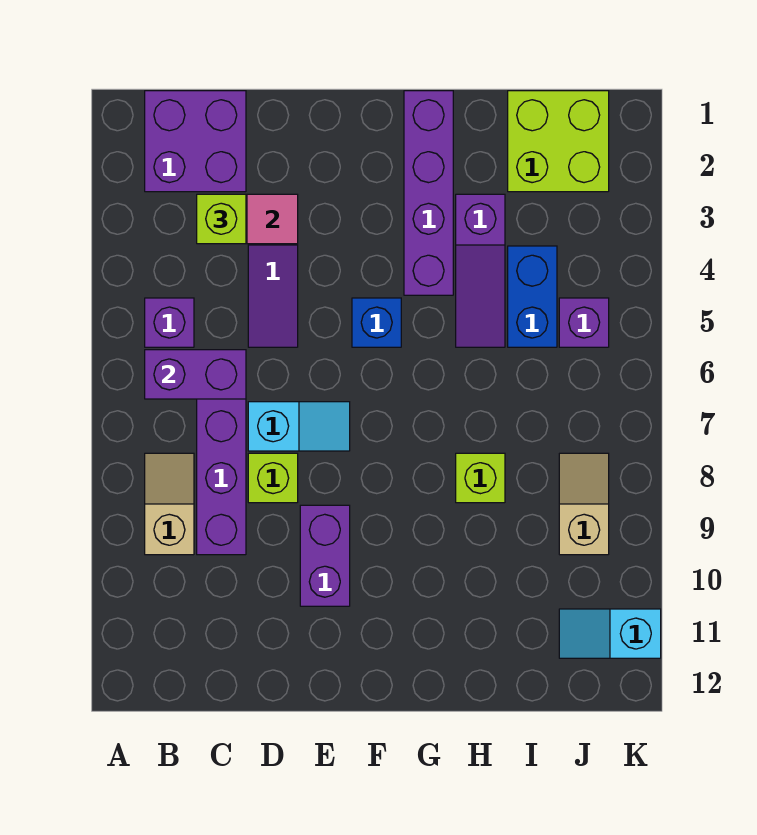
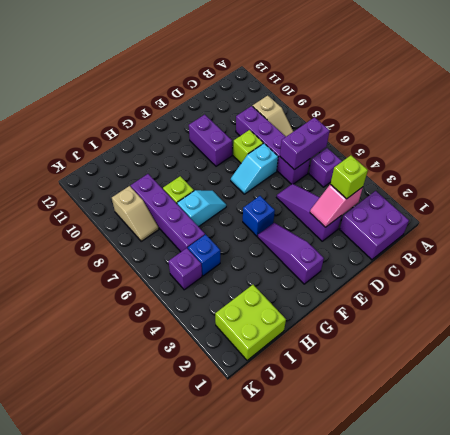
purple brick G1:G4 level 1 -> purple brick I6:I9 level 1
purple slope H3:H5 level 1 top 3 -> purple slope F2:F4 level 1 top 2
blue brick I4:I5 level 1 -> blue brick I5 level 1
cyan slope J11:K11 level 1 top K -> cyan slope G7:H7 level 1 top H

